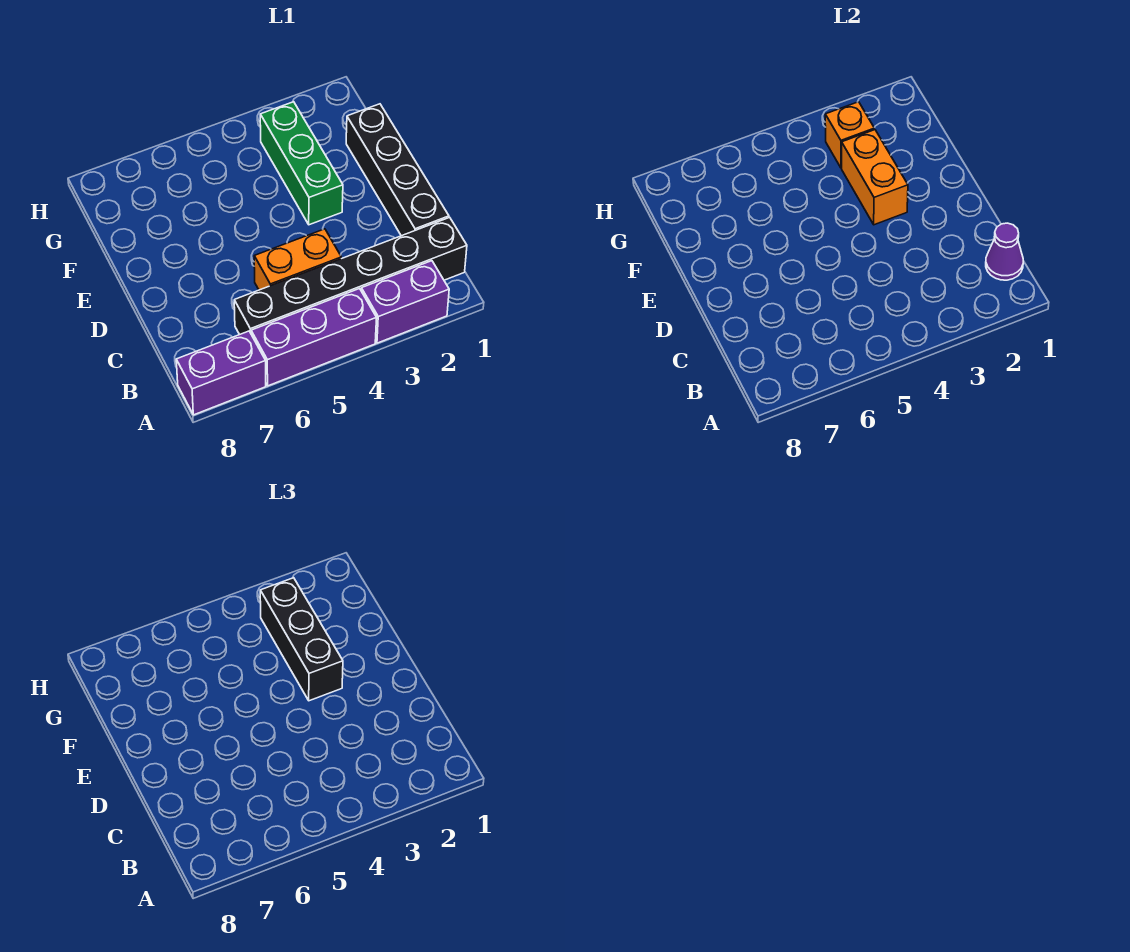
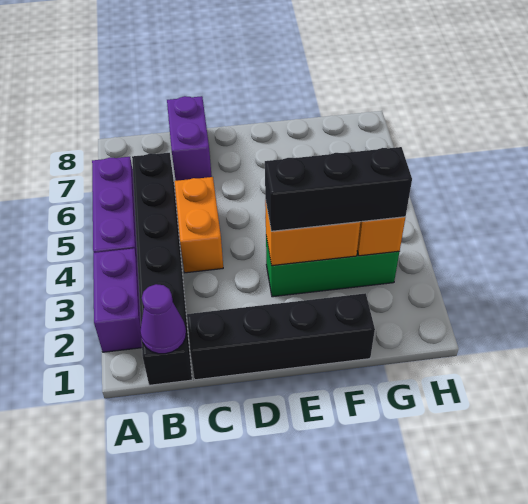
purple brick A7:A8 level 1 -> purple brick C7:C8 level 1

